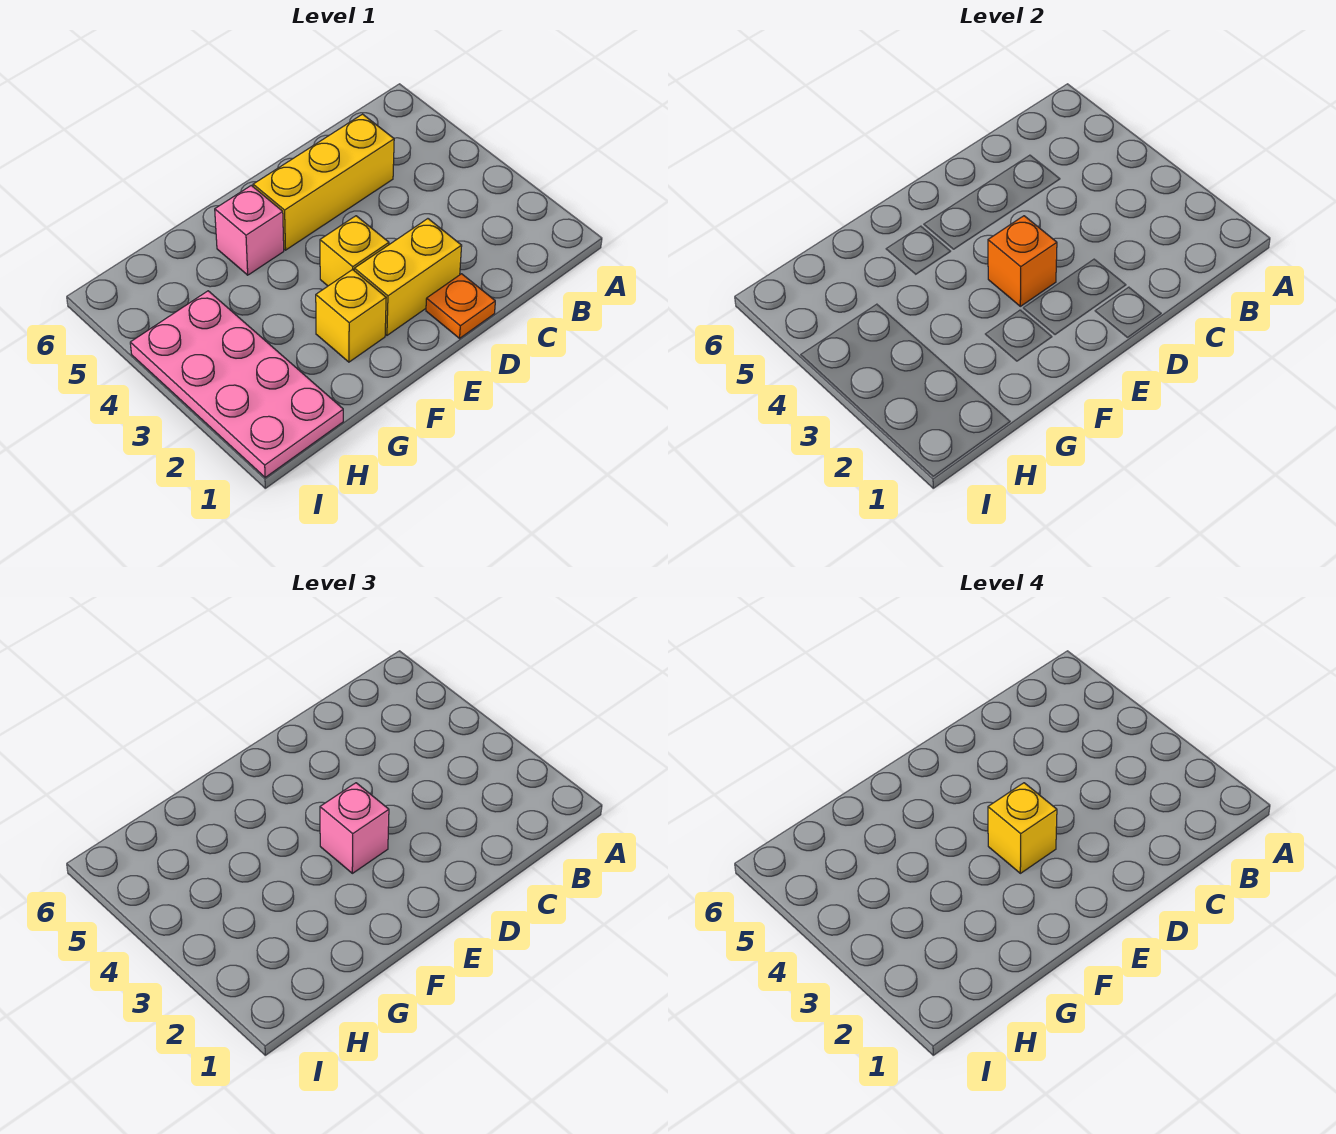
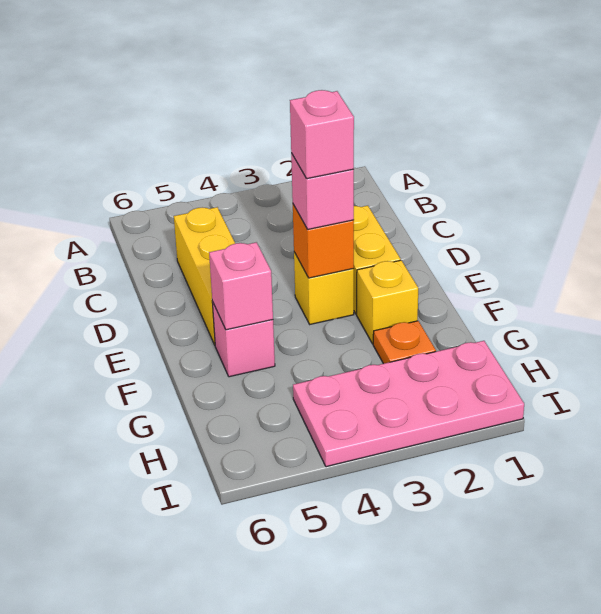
orange plate D1 level 1 -> orange plate G2 level 1
yellow brick E3 level 4 -> pink brick E3 level 4
none -> pink brick F5 level 2

